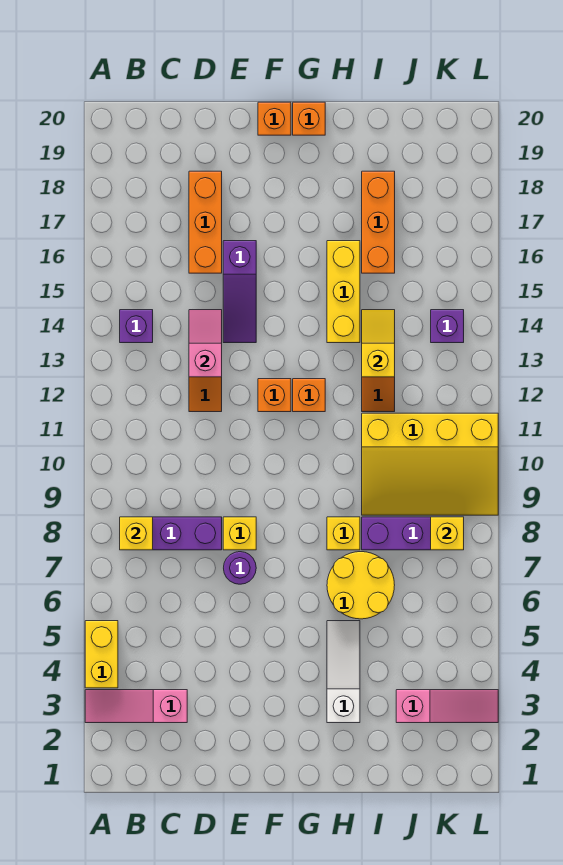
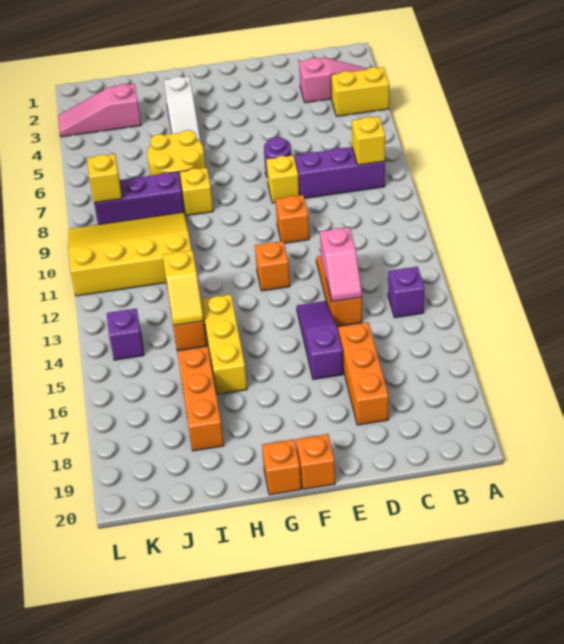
yellow brick A4:A5 level 1 -> yellow brick A4:B4 level 1
orange brick G12 level 1 -> orange brick E10 level 1

